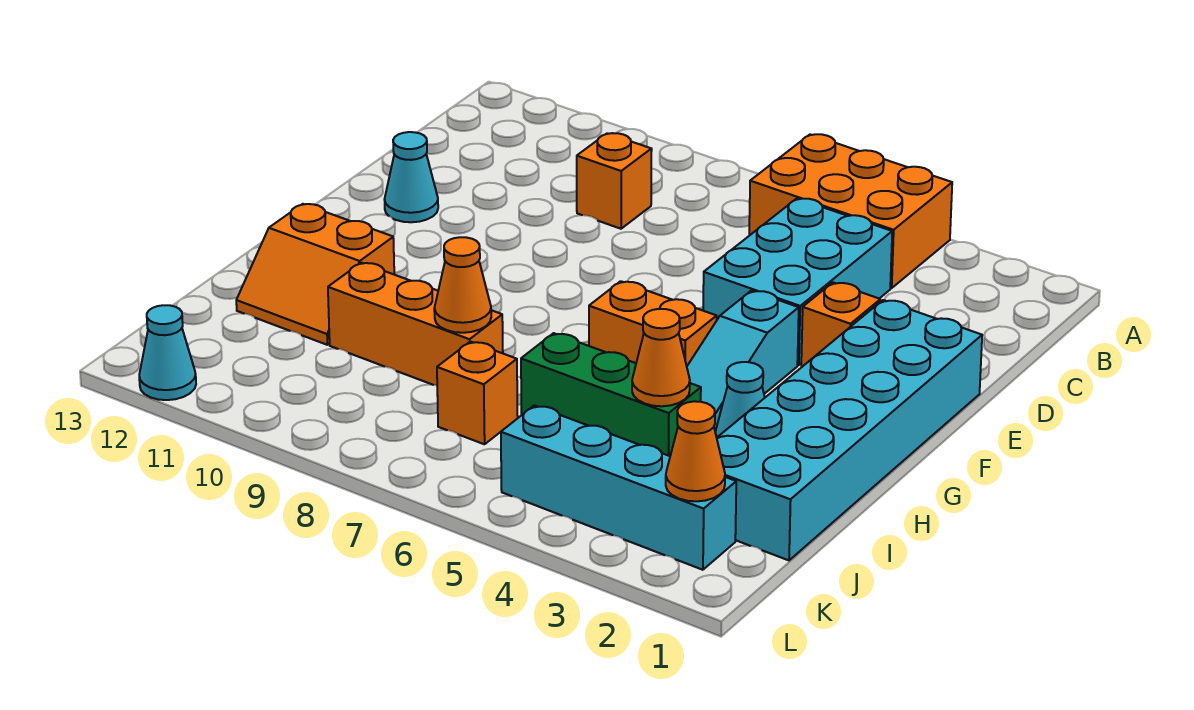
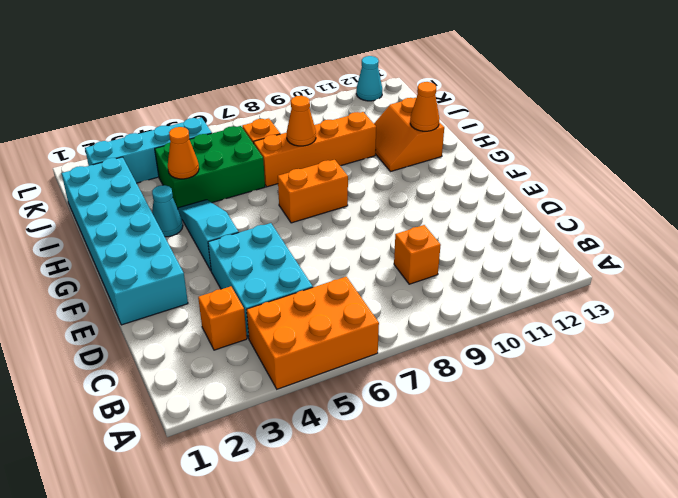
orange brick E3 level 1 -> orange brick C3 level 1
cyan cone E12 level 1 -> none
orange brick G5:G6 level 1 -> orange brick G7:G8 level 1
orange slope H11:I12 level 1 top H -> orange slope H11:I12 level 1 top 12
green brick I4:I6 level 1 -> green brick I4:J6 level 1
orange brick I8:I10 level 1 -> orange brick I7:I10 level 1
orange cone K2 level 2 -> orange cone H12 level 2

